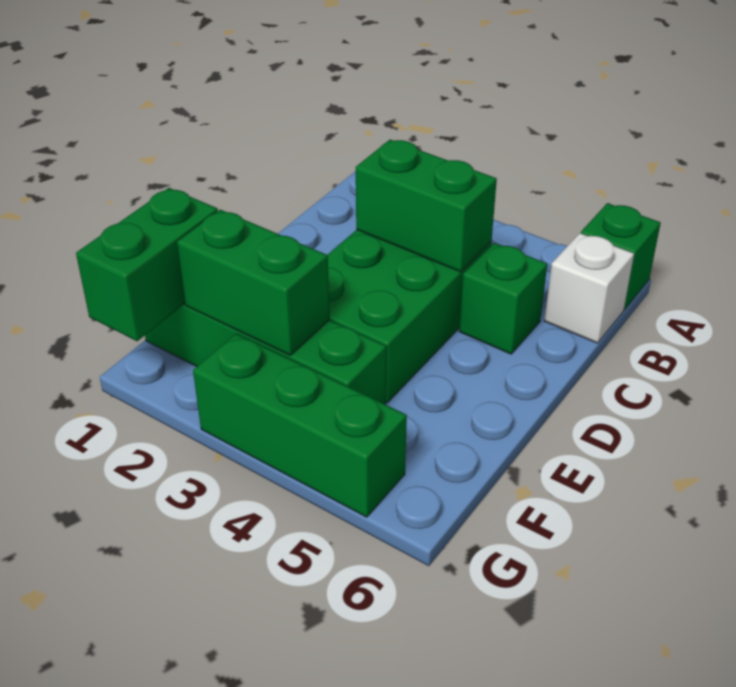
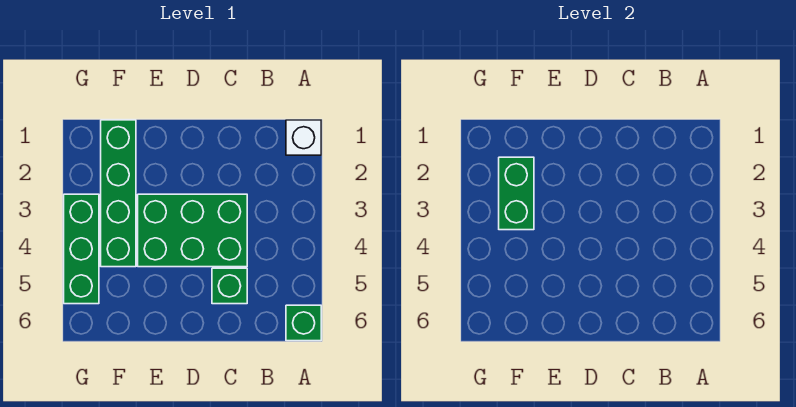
white brick B6 level 1 -> white brick A1 level 1
green brick C3:C4 level 2 -> none
green brick F1:G1 level 2 -> none

